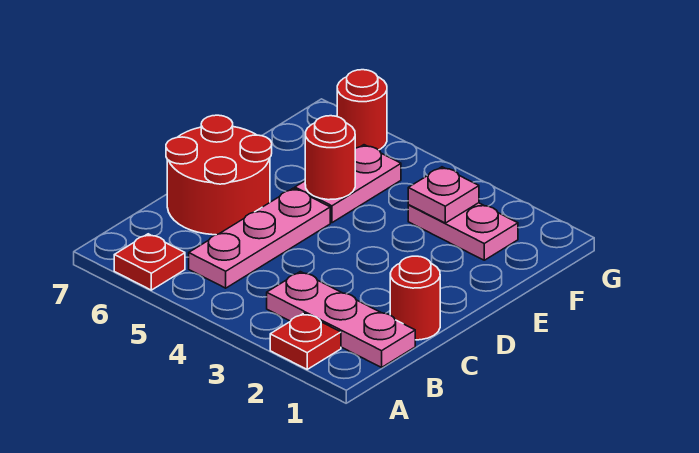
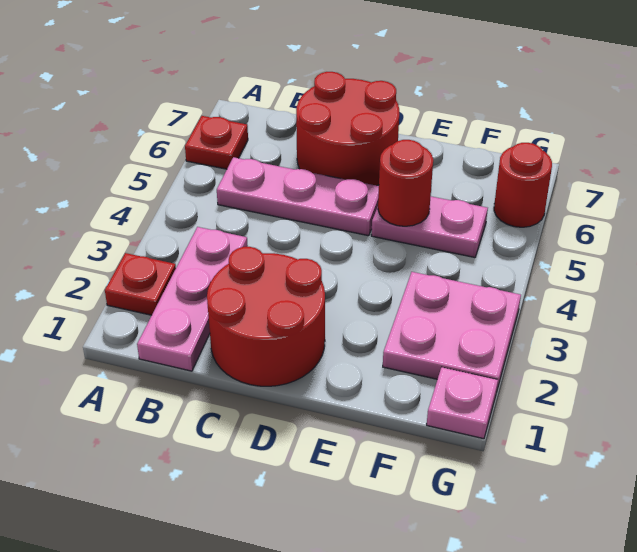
red round brick C1 level 1 -> red round brick C1:D2 level 1
pink plate F2:F3 level 1 -> pink plate F2:G3 level 1
pink plate F3 level 2 -> pink plate G1 level 1

